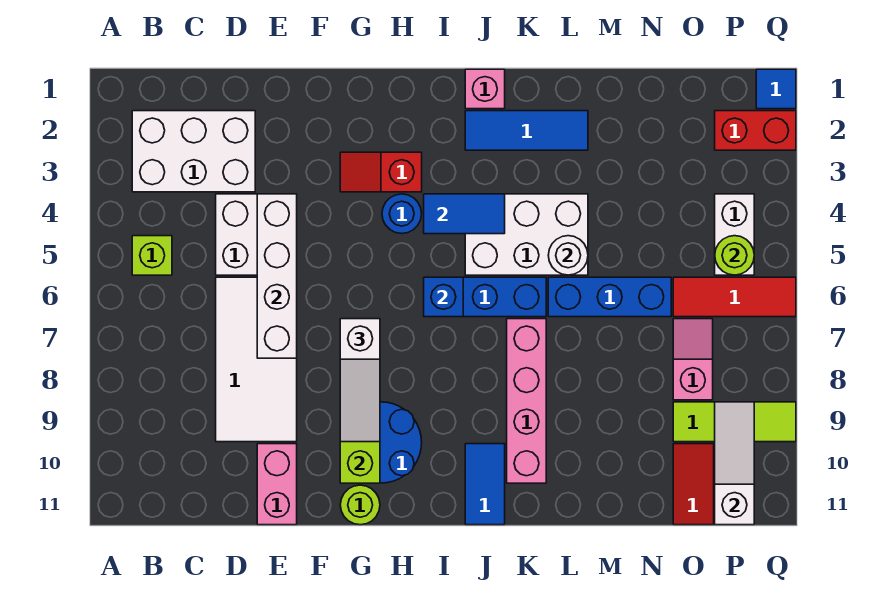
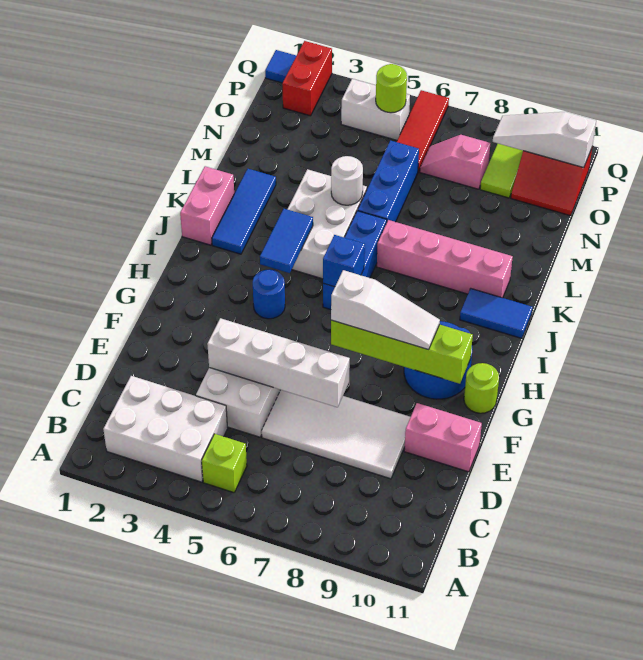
white brick B2:D3 level 1 -> white brick B2:C4 level 1
red slope G3:H3 level 1 top H -> none
pink brick J1 level 1 -> pink brick J1:K1 level 1

